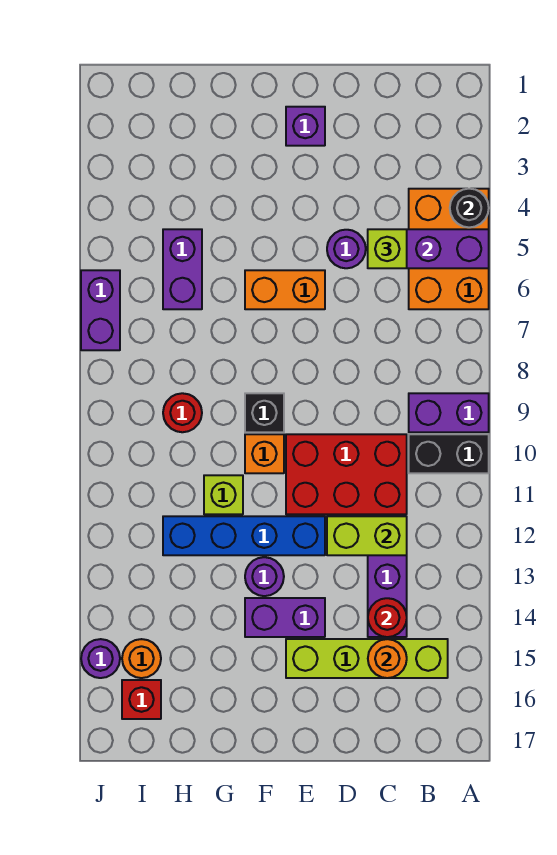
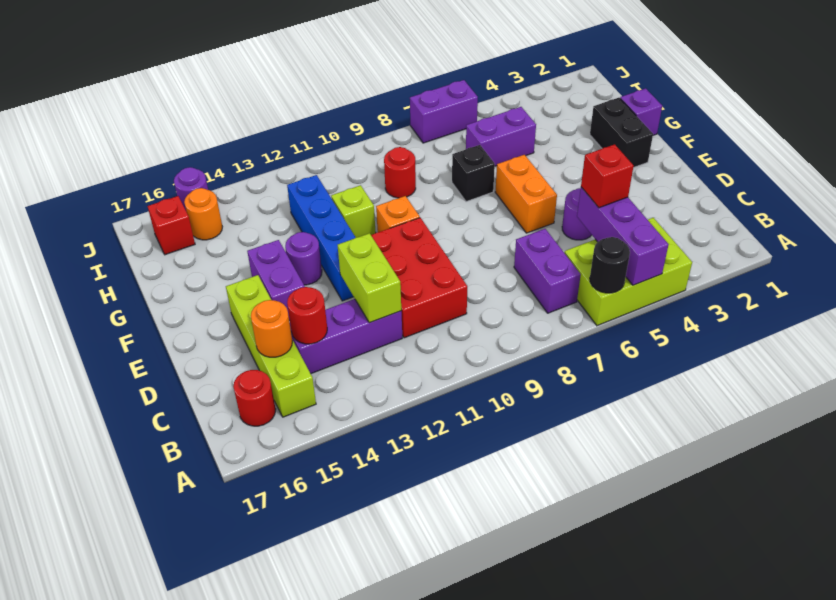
orange brick A4:B6 level 1 -> lime brick A4:B6 level 1
black round brick A4 level 2 -> black round brick A6 level 2
purple brick A9:B9 level 1 -> purple brick B7:C7 level 1
black brick A10:B10 level 1 -> black brick F2:G2 level 1
none -> red round brick B16 level 1
lime brick C5 level 3 -> red brick C5 level 3
purple brick E2 level 1 -> purple brick G1 level 1
black brick F9 level 1 -> black brick G7 level 1

